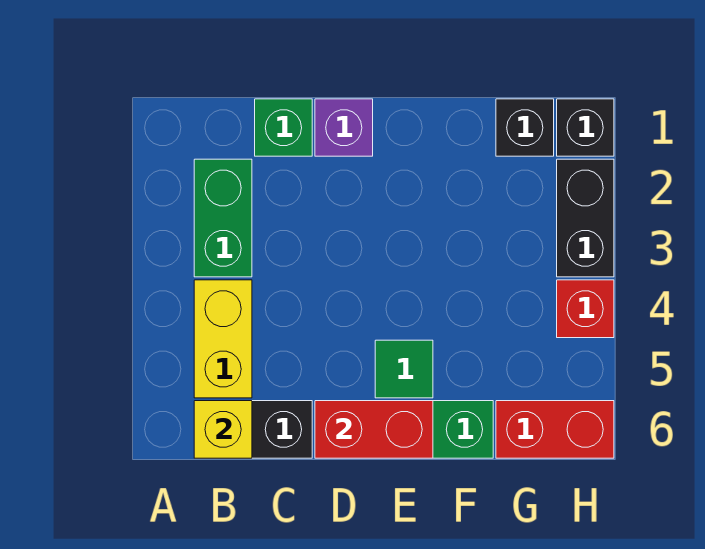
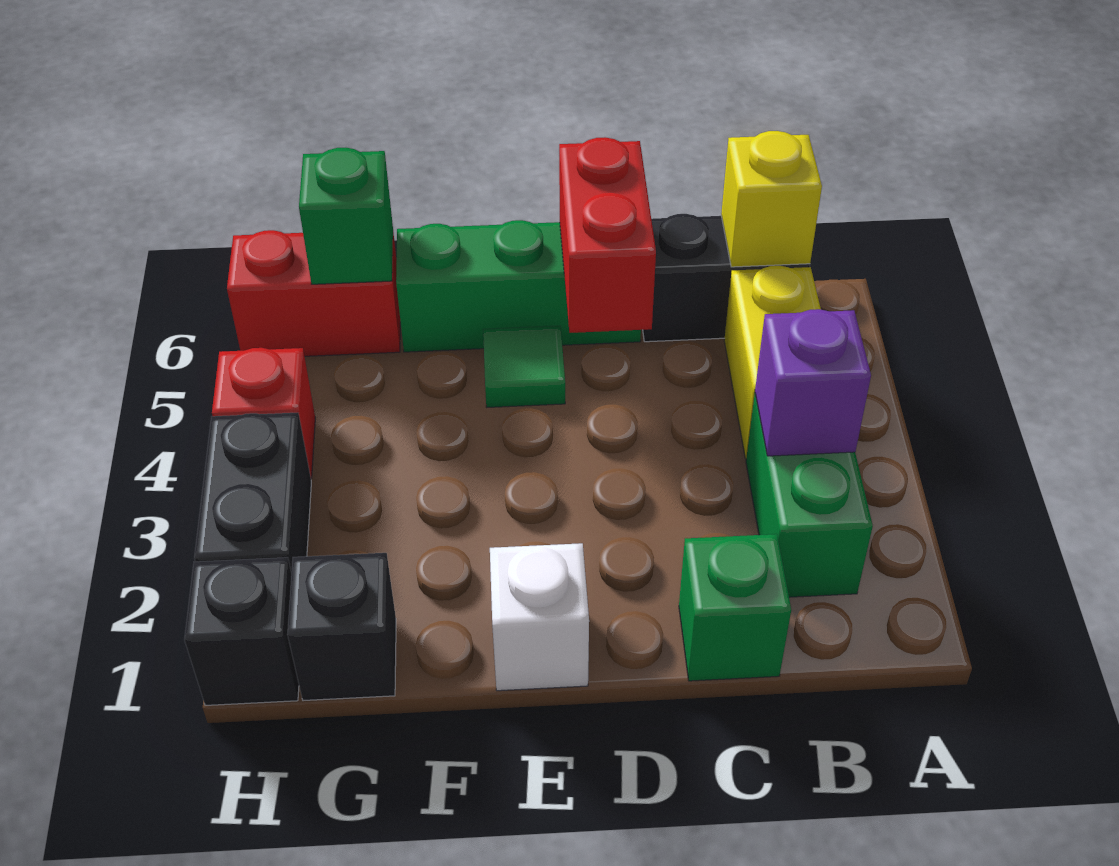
purple brick D1 level 1 -> purple brick B3 level 2
red brick D6:E6 level 2 -> red brick D5:D6 level 2
none -> white brick E1 level 1
none -> green brick G6 level 2

